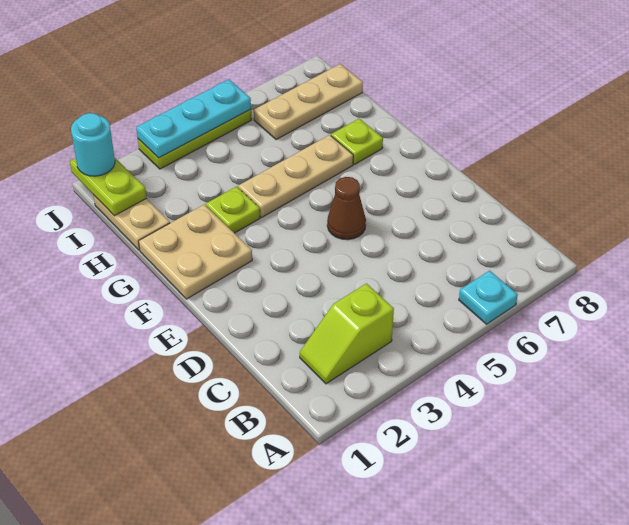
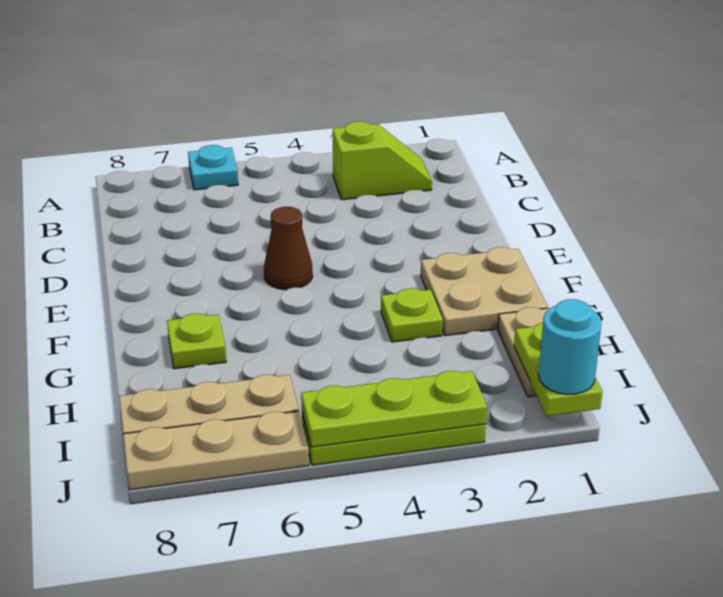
tan plate G4:G6 level 1 -> tan plate J6:J8 level 1
cyan plate J3:J5 level 2 -> lime plate J3:J5 level 2

